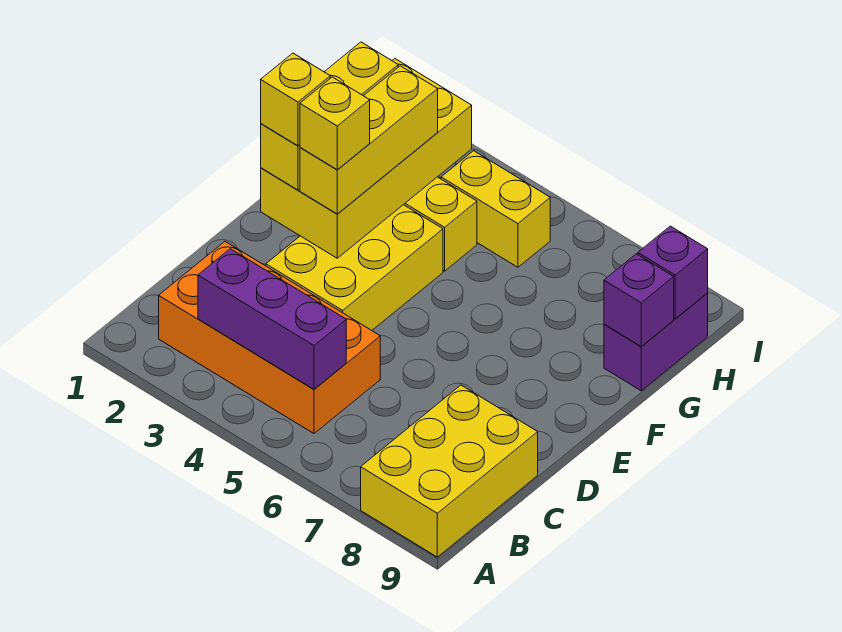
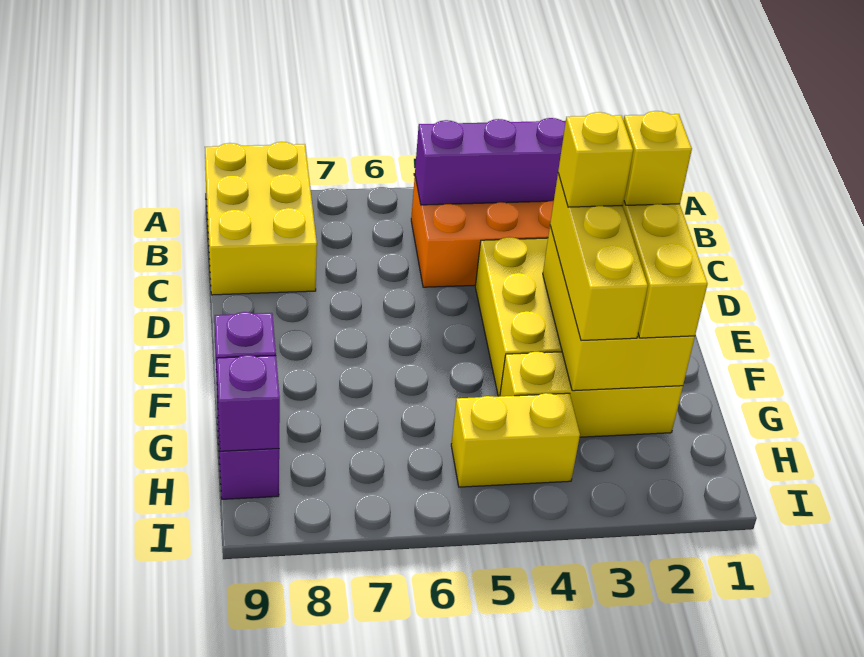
yellow brick E2:H3 level 2 -> yellow brick E2:G3 level 2

